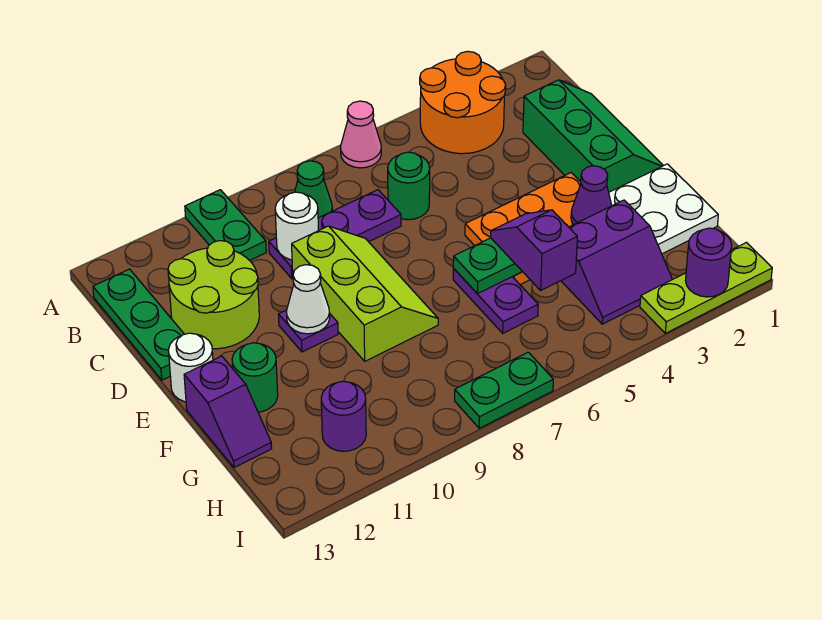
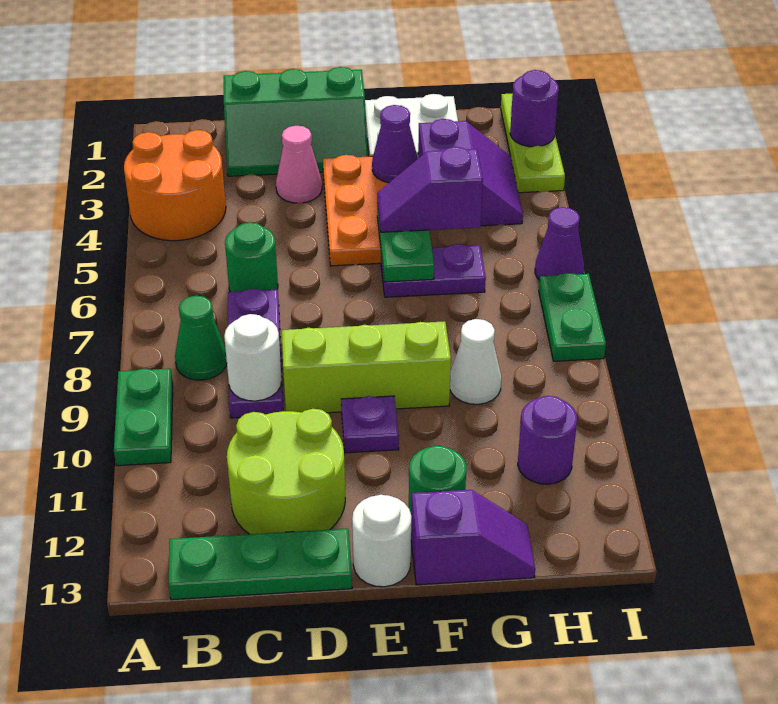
pink cone A6 level 1 -> pink cone D3 level 1
green plate A10:B10 level 1 -> green plate A9:A10 level 1
green slope C1:E2 level 1 top 2 -> green slope C1:E2 level 1 top 1
white cone E10 level 2 -> white cone G9 level 1
none -> purple cone I6 level 1

